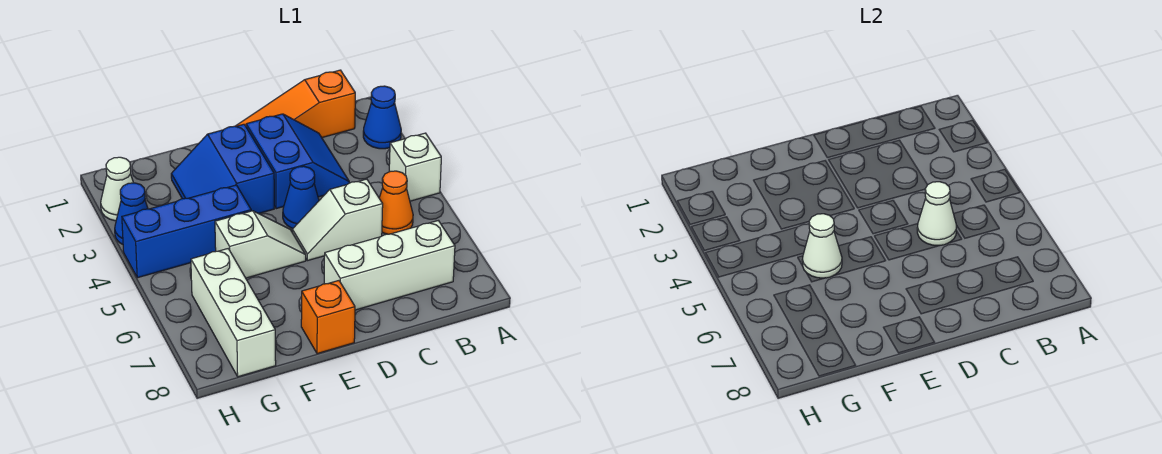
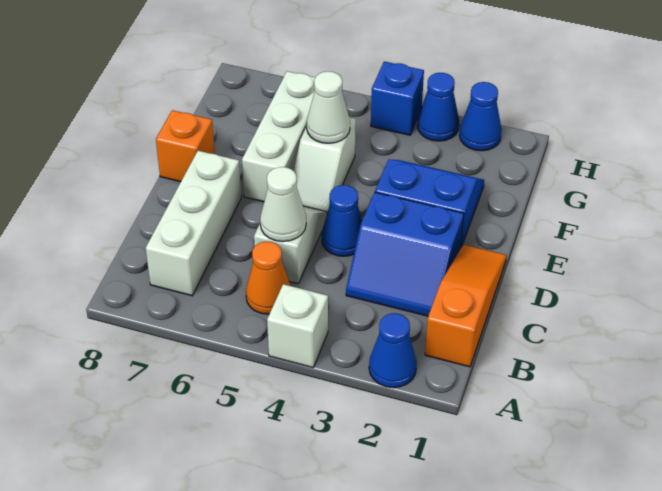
blue brick F4:H4 level 1 -> blue brick H4 level 1
white brick G6:G8 level 1 -> white brick E6:G6 level 1
white cone H2 level 1 -> blue cone H2 level 1

